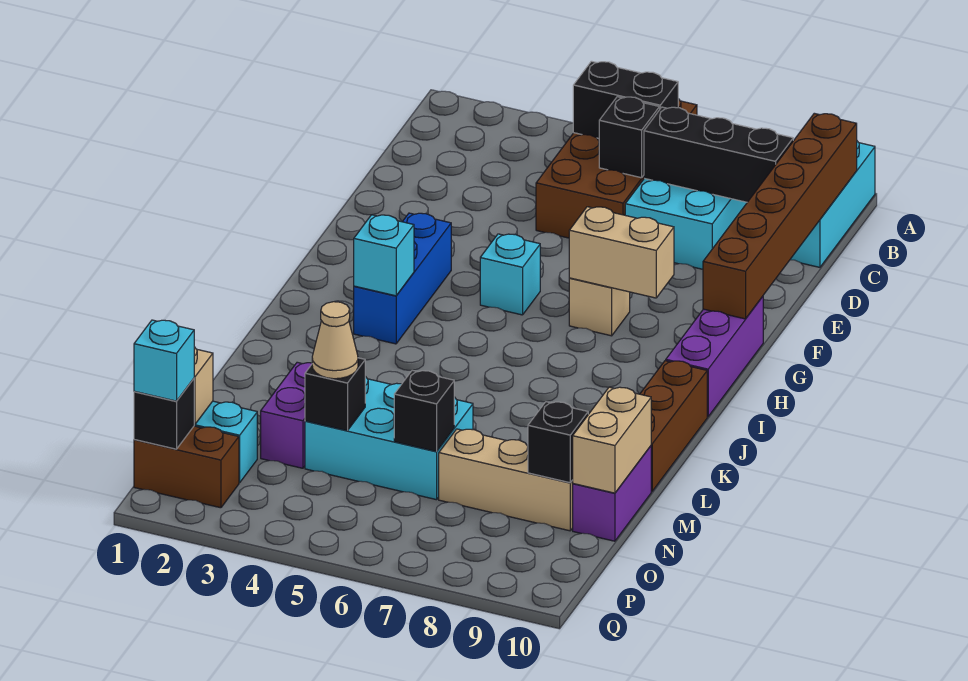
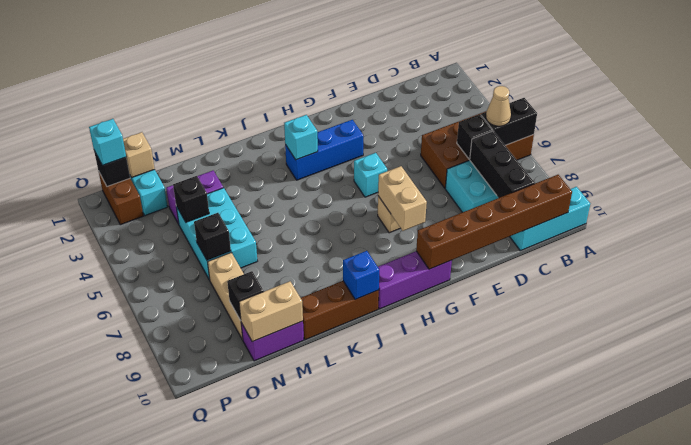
black brick B5:B6 level 2 -> black brick A6:B6 level 2
none -> blue brick J10 level 2
tan cone N4 level 3 -> tan cone B6 level 3

